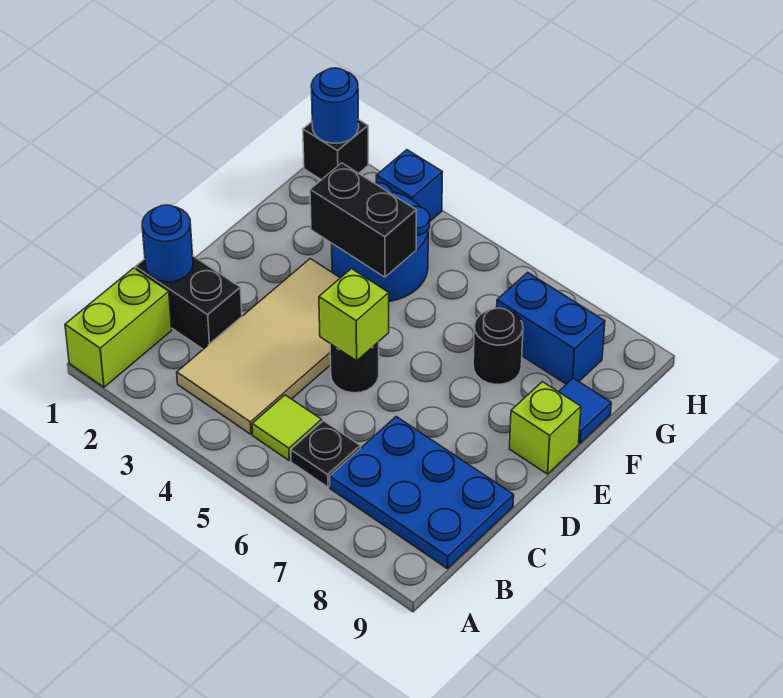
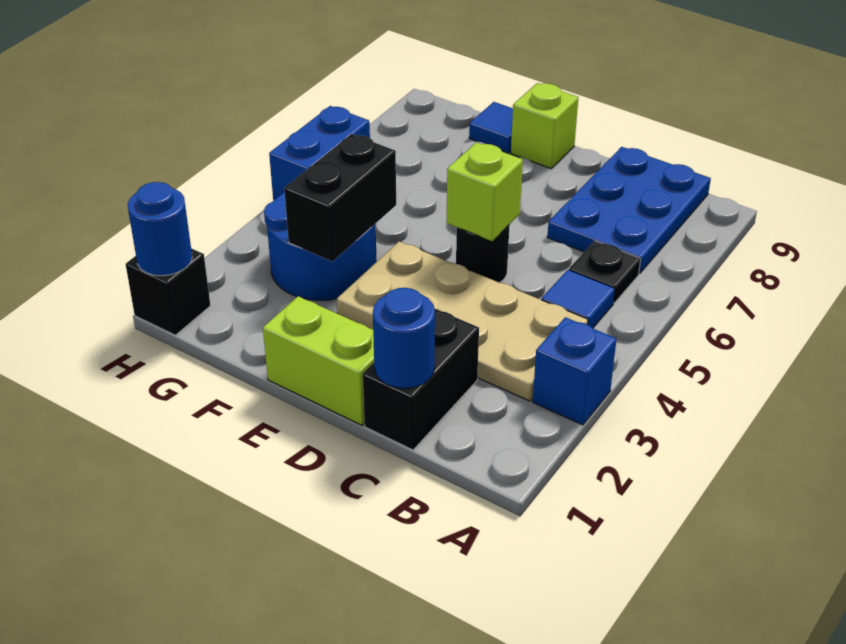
lime brick A1:B1 level 1 -> lime brick D1:E1 level 1
tan tile B3:E4 level 1 -> tan plate B3:E4 level 1
lime tile B5 level 1 -> blue tile B5 level 1
black round brick F7 level 1 -> none
blue brick G7:G8 level 1 -> blue brick H5:H6 level 1
blue brick H3 level 1 -> blue brick A3 level 1

